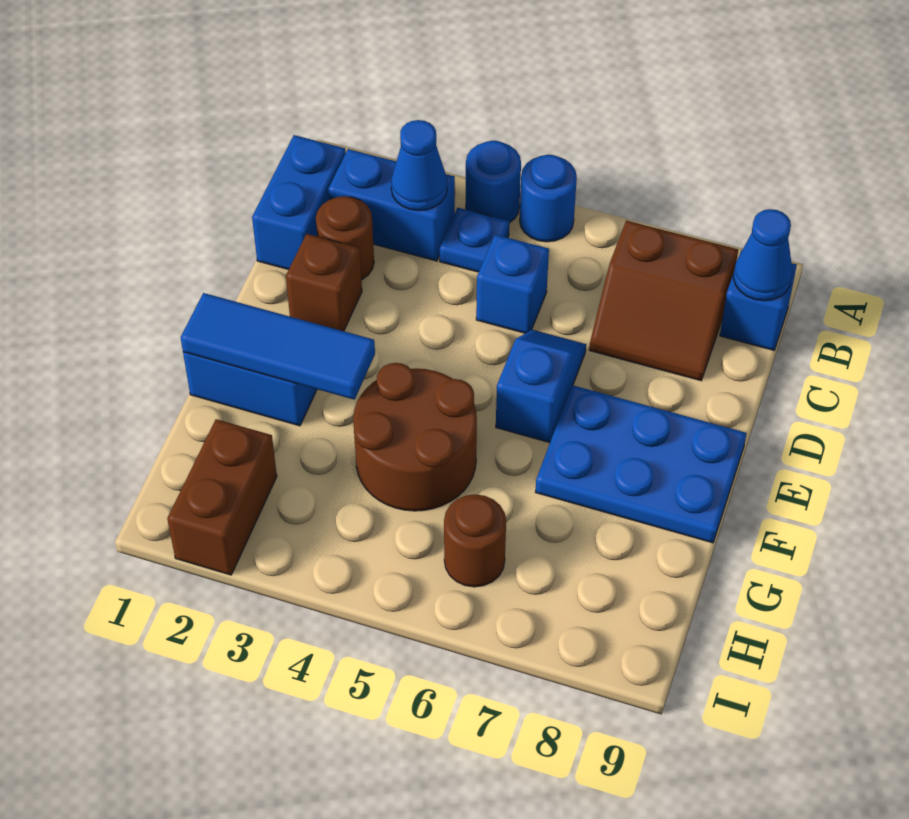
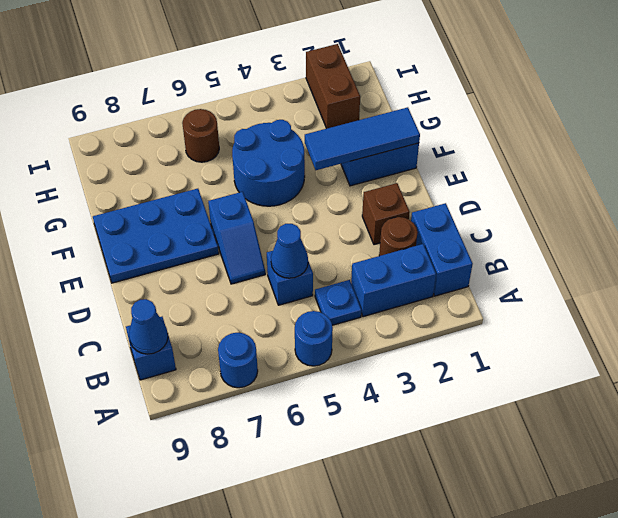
blue round brick A4 level 1 -> blue round brick A7 level 1
blue cone B3 level 2 -> blue cone C5 level 2
brown slope B7:C8 level 1 top B -> none
brown round brick F4:G5 level 1 -> blue round brick F4:G5 level 1

